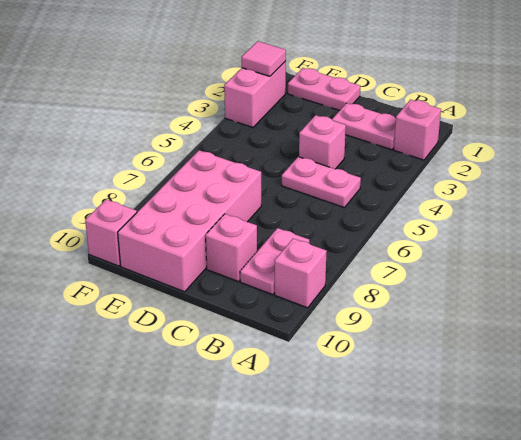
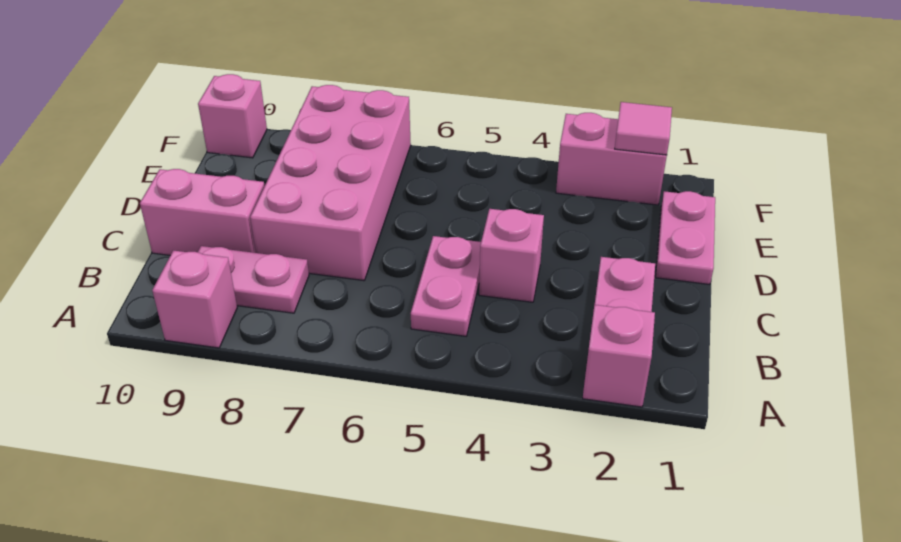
pink brick C9 level 1 -> pink brick C9:C10 level 1
pink brick D7:E10 level 1 -> pink brick C7:F8 level 1

